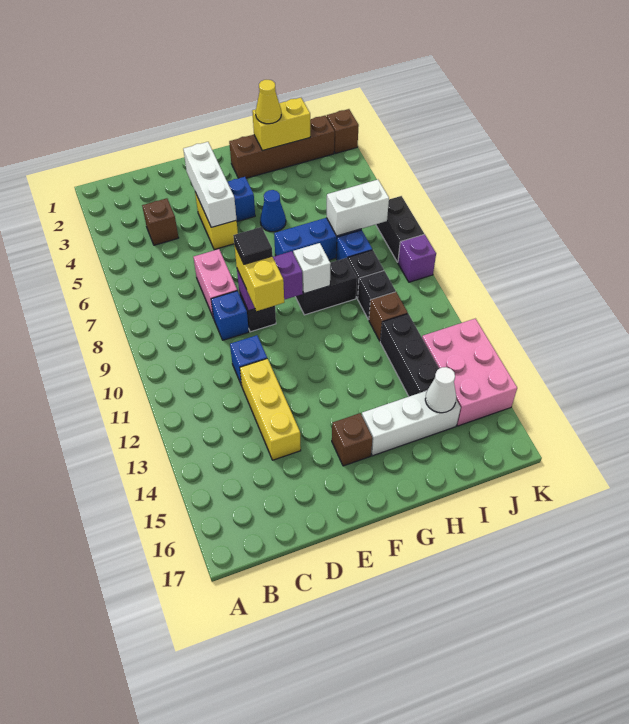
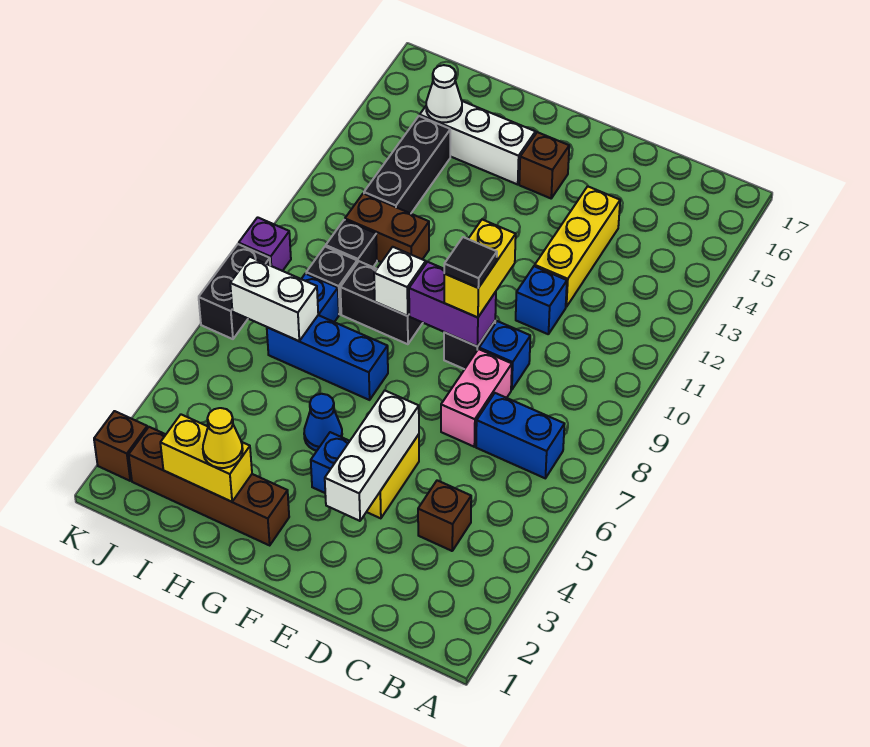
none -> blue brick B7:C7 level 1
brown brick I11 level 1 -> brown brick H11:I11 level 1
pink brick J13:K15 level 1 -> none

